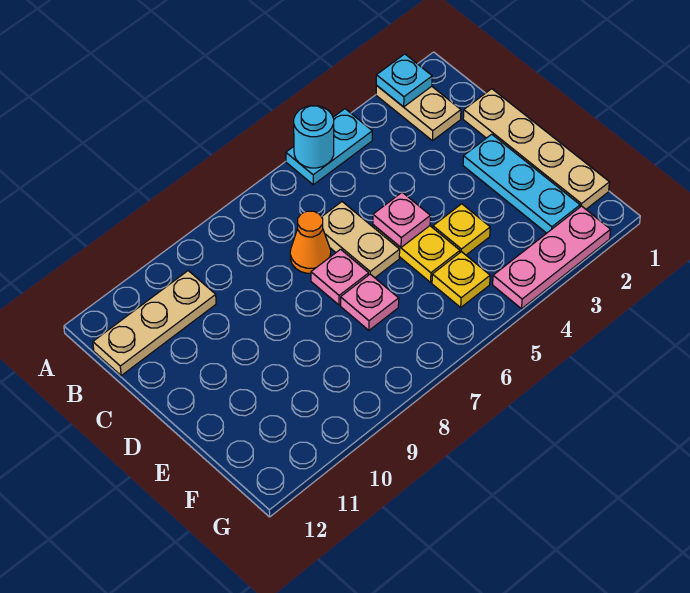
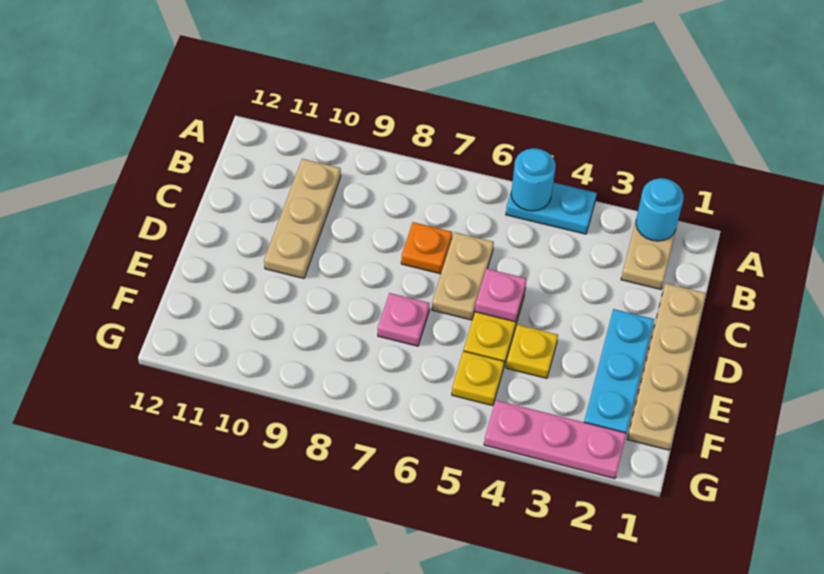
cyan plate A2 level 2 -> cyan round brick A2 level 2
tan plate B10:B12 level 1 -> tan plate B10:D10 level 1
orange cone C7 level 1 -> orange plate C7 level 1
pink plate D7 level 1 -> none

